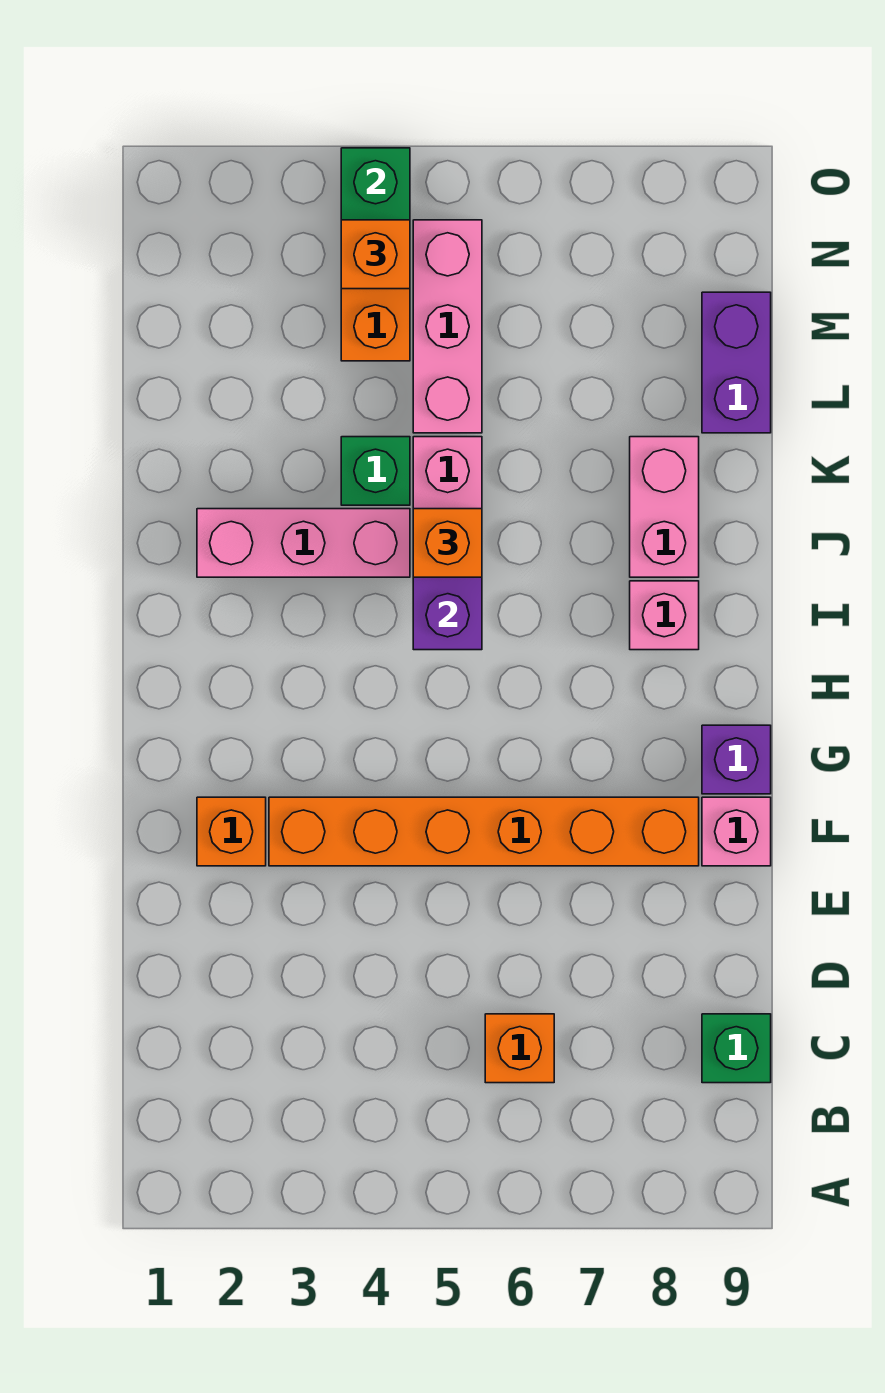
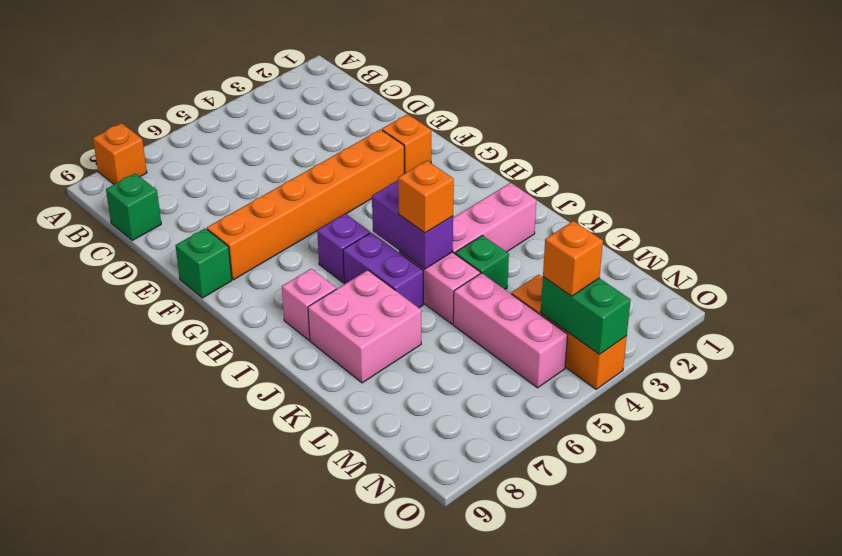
orange brick C6 level 1 -> orange brick A8 level 1
pink brick F9 level 1 -> green brick F9 level 1
purple brick G9 level 1 -> purple brick H6 level 1
pink brick J8:K8 level 1 -> pink brick J7:K8 level 1
purple brick L9:M9 level 1 -> purple brick I6:J6 level 1

